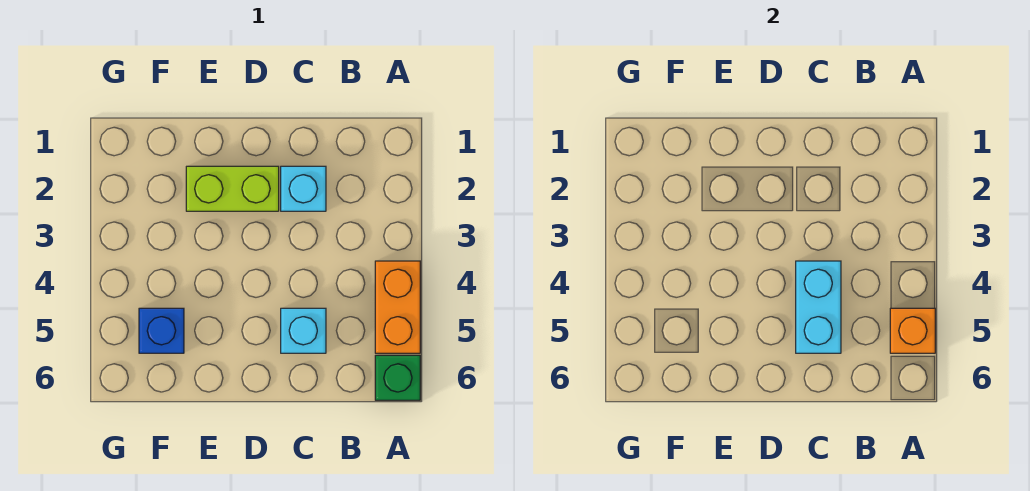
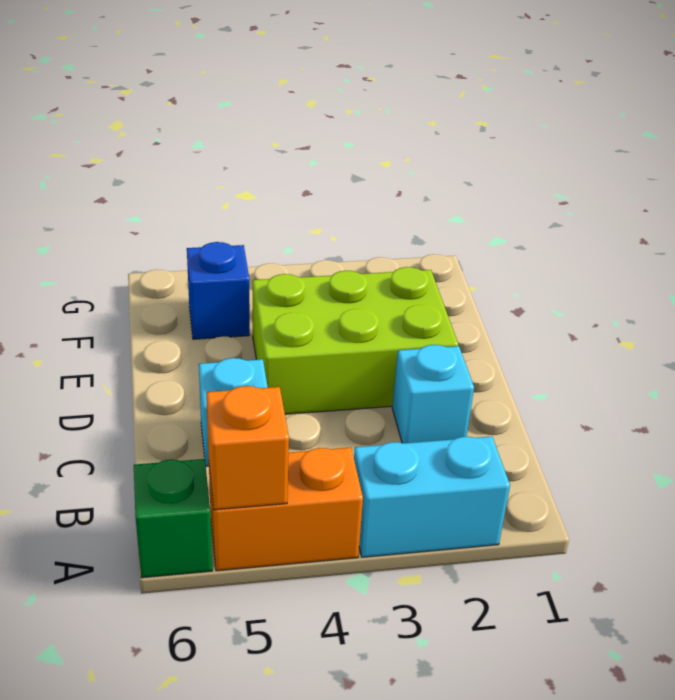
cyan brick C4:C5 level 2 -> cyan brick A2:A3 level 1
lime brick D2:E2 level 1 -> lime brick D2:E4 level 1

